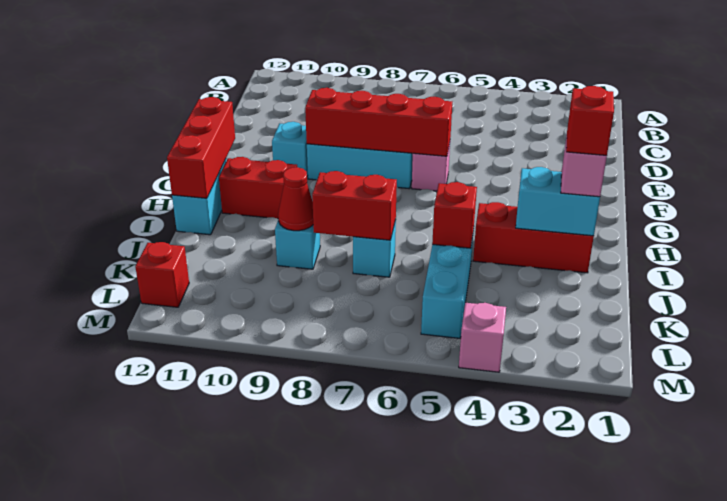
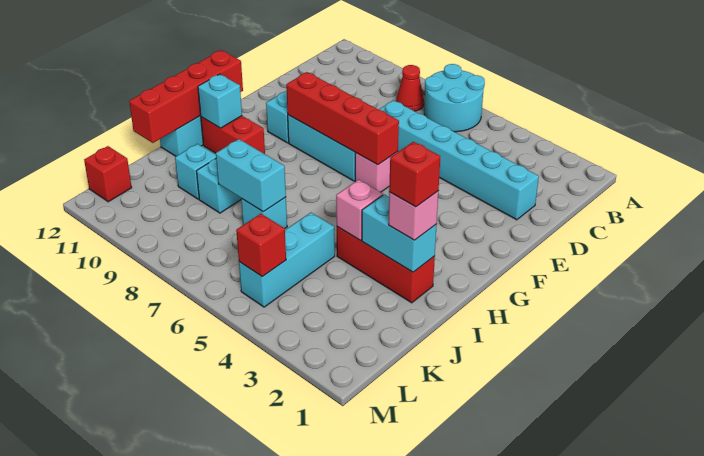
none -> cyan round brick A6:B7 level 1
none -> cyan brick D2:D7 level 1
red brick G12:I12 level 2 -> red brick G12:J12 level 2
none -> cyan brick H11 level 2
red brick J5 level 2 -> red brick L5 level 2
red brick J7:J8 level 2 -> cyan brick J7:J8 level 2
red cone J9 level 2 -> red cone B8 level 1
none -> cyan brick J10 level 1
pink brick M4 level 1 -> pink brick I4 level 2

